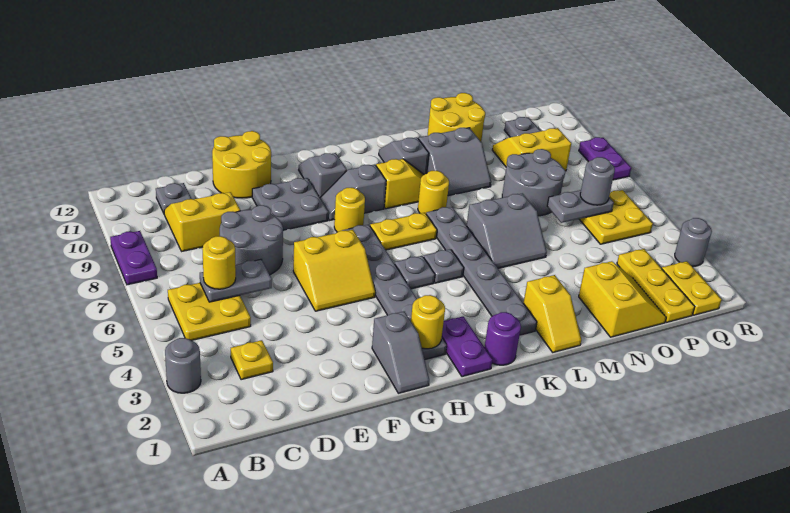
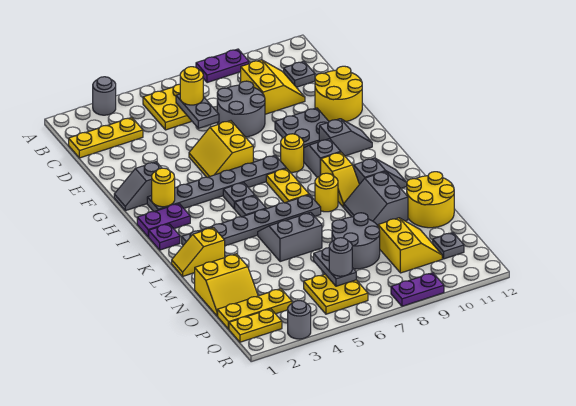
yellow plate C3 level 1 -> yellow plate C1:C3 level 1
purple round brick J1 level 1 -> purple plate J1 level 1
grey slope L5:M6 level 1 top 6 -> grey slope L5:M6 level 1 top M

